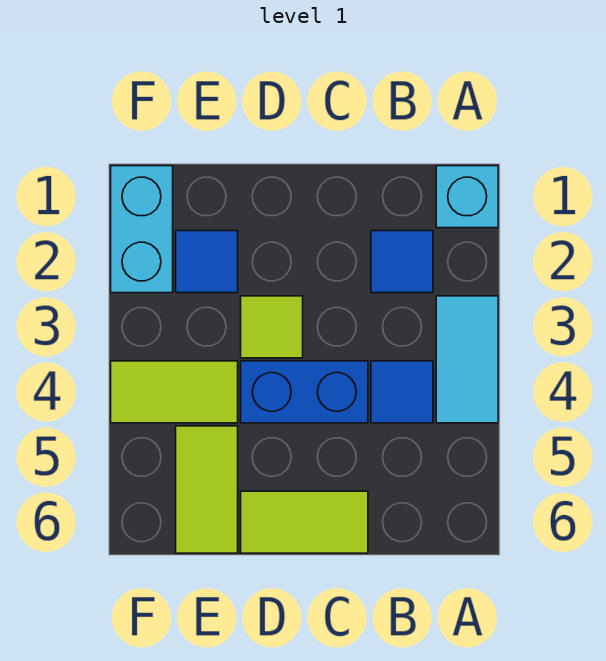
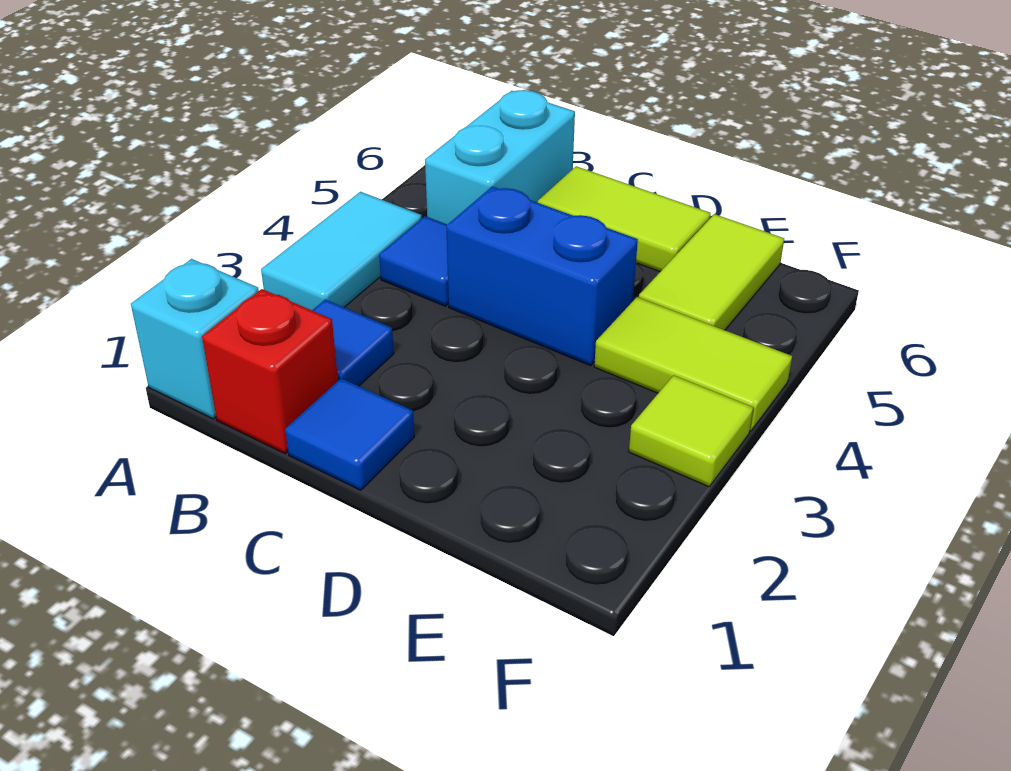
none -> red brick B1 level 1
lime tile D3 level 1 -> lime tile F3 level 1
blue tile E2 level 1 -> blue tile C1 level 1
cyan brick F1:F2 level 1 -> cyan brick B5:B6 level 1

